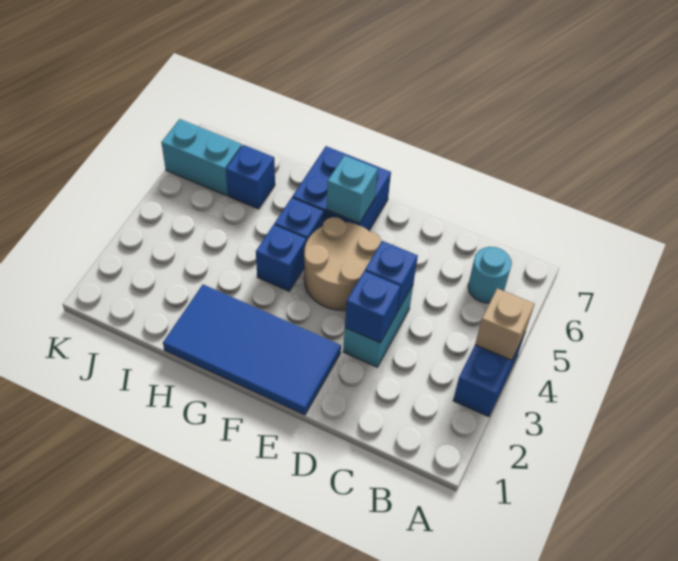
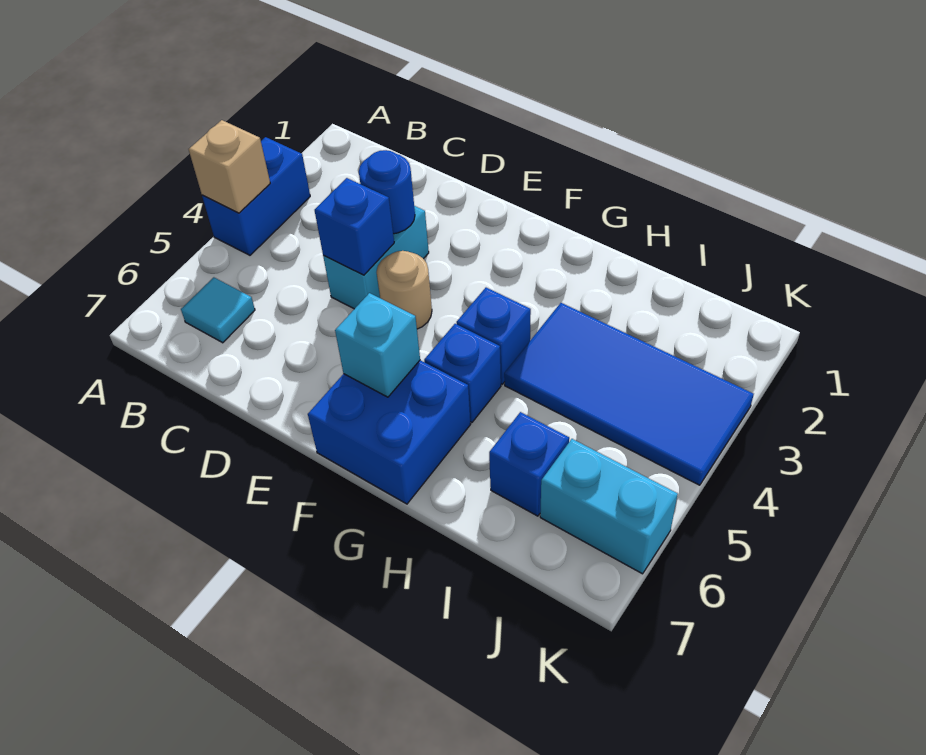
cyan round brick B6 level 1 -> cyan tile B6 level 1
blue brick D3 level 2 -> blue round brick D3 level 2
blue tile E1:H2 level 1 -> blue tile H3:K4 level 1
tan round brick E4:F5 level 1 -> tan round brick E4 level 1

